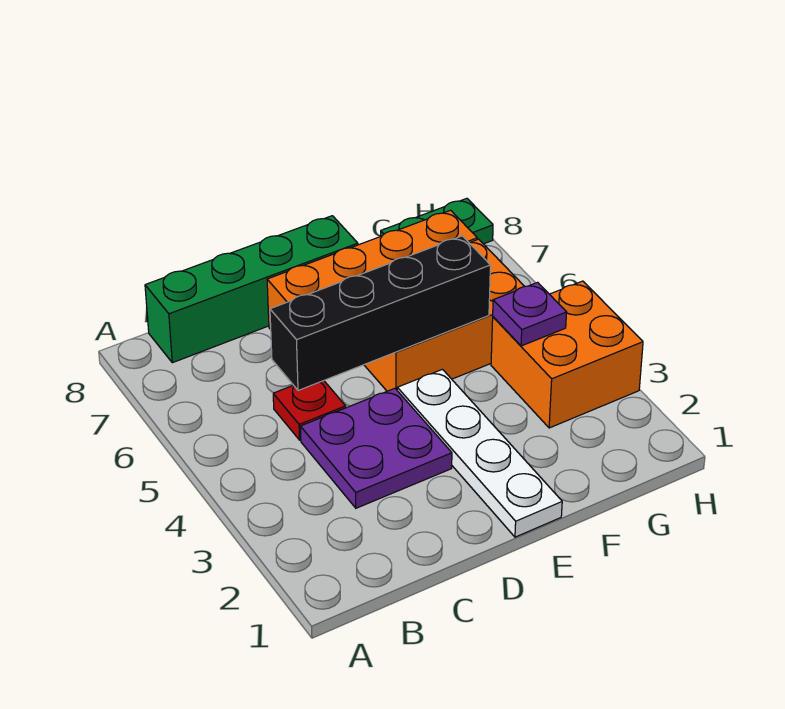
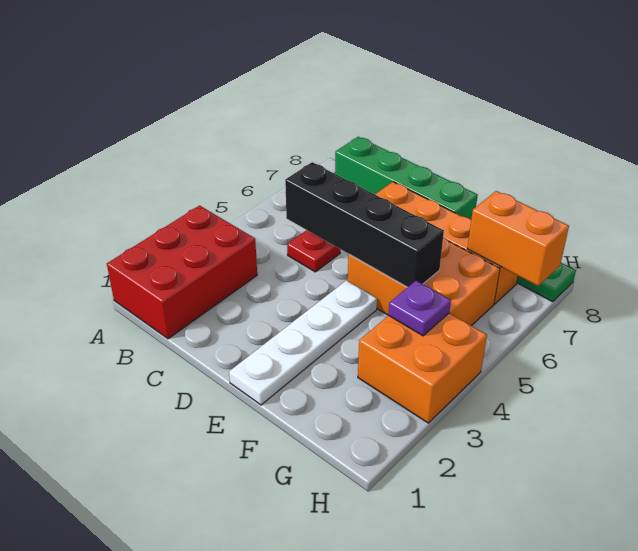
none -> red brick A1:B3 level 1
purple plate C3:D4 level 1 -> none
none -> orange brick G7:H7 level 2

